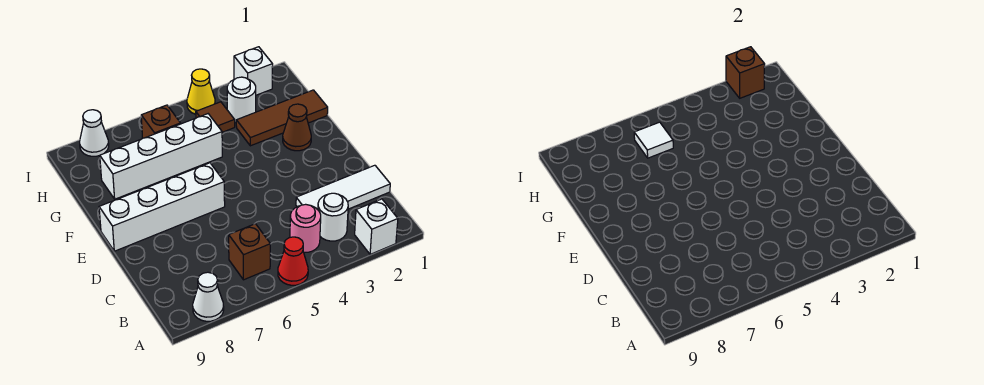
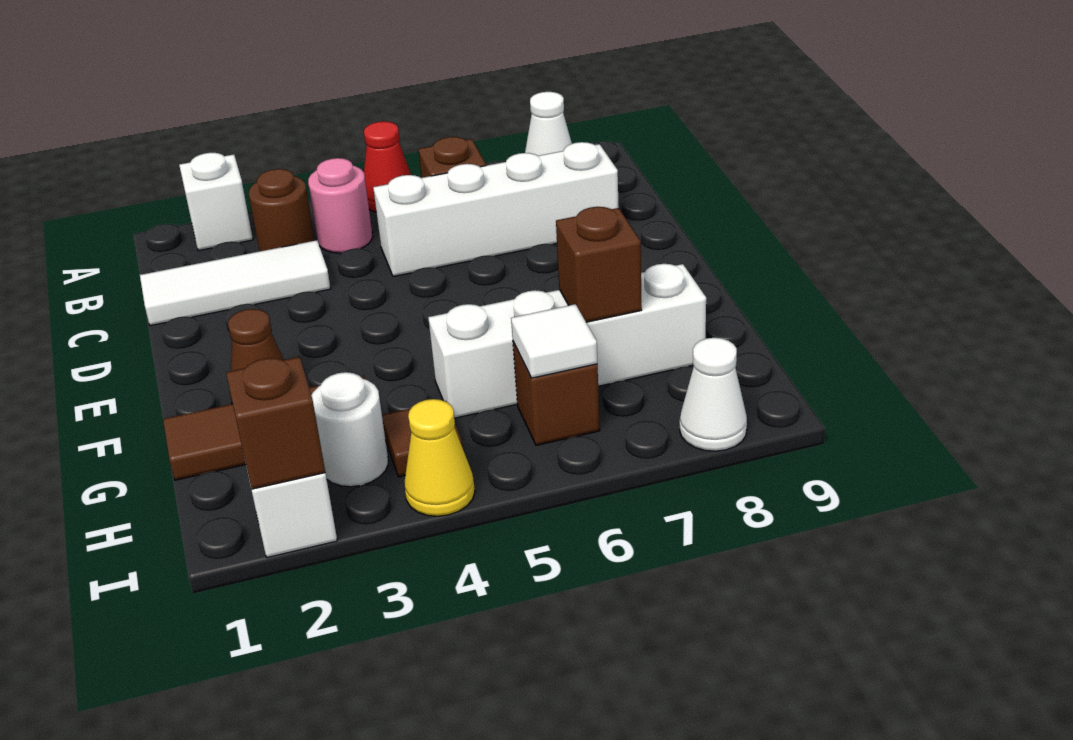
white round brick B3 level 1 -> brown round brick B3 level 1
white brick E6:E9 level 1 -> white brick C5:C8 level 1
none -> brown brick G7 level 2

